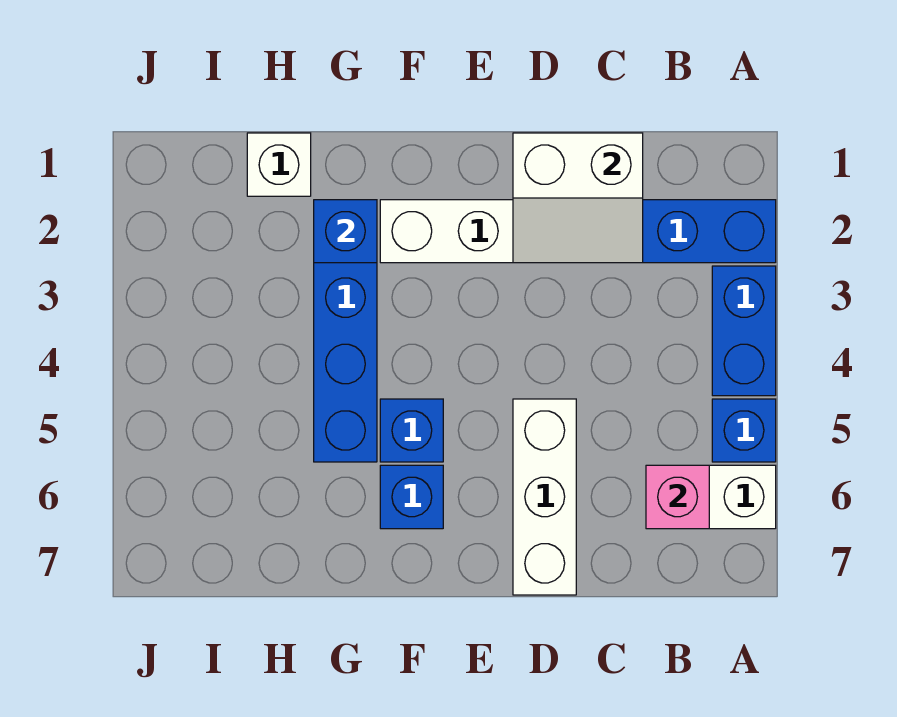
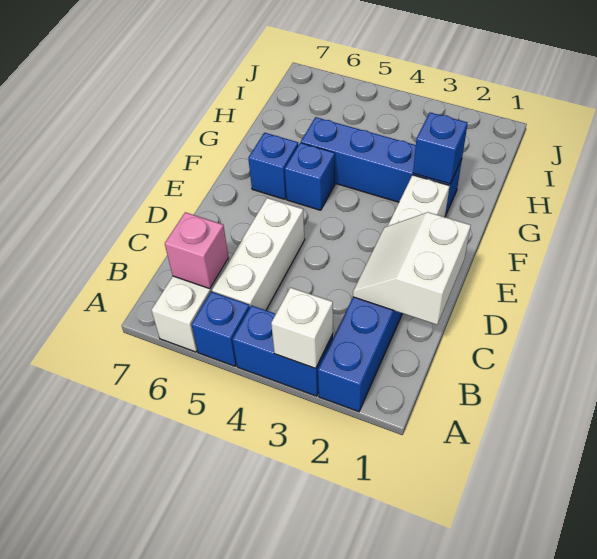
white brick D5:D7 level 1 -> white brick B5:D5 level 1
white brick H1 level 1 -> white brick A3 level 2

